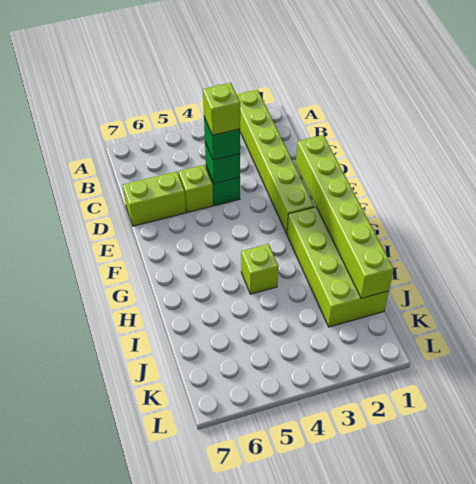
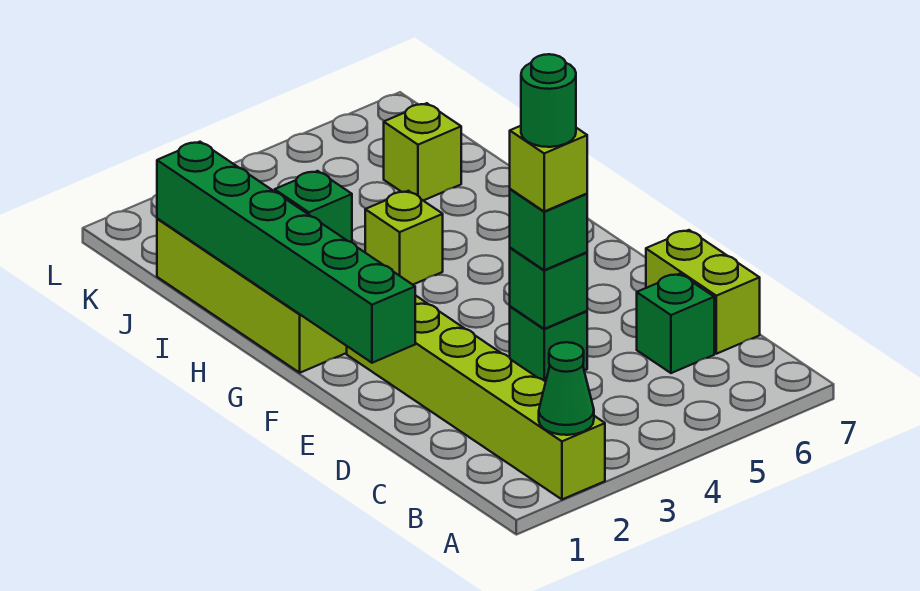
none -> green cone A2 level 2
none -> green brick C6 level 1
none -> green round brick D4 level 5
lime brick D5 level 1 -> lime brick J6 level 1
lime brick D6:D7 level 1 -> lime brick C7:D7 level 1
lime brick E1:J1 level 2 -> green brick E1:J1 level 2
none -> green brick H2 level 2

